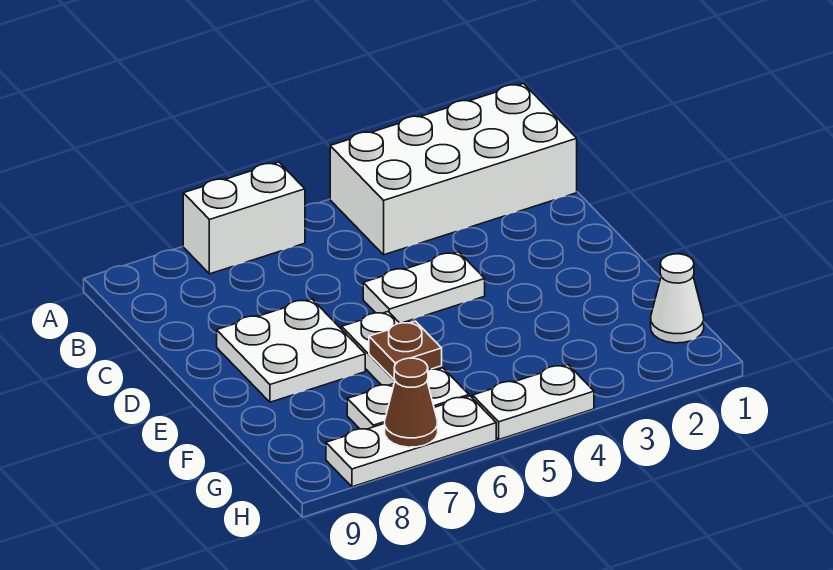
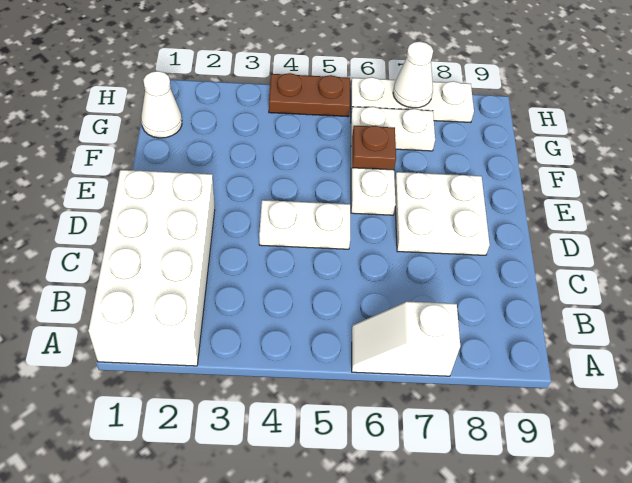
white brick A1:B4 level 1 -> white brick A1:D2 level 1
white brick A6:A7 level 1 -> white slope A6:A7 level 1 top 7
white plate H4:H5 level 1 -> brown plate H4:H5 level 1
brown cone H7 level 2 -> white cone H7 level 2

